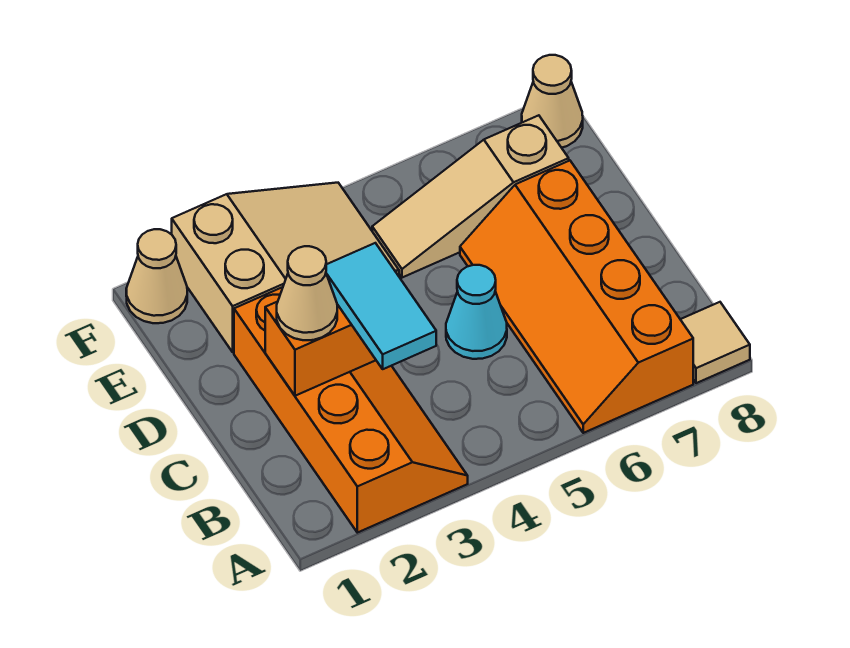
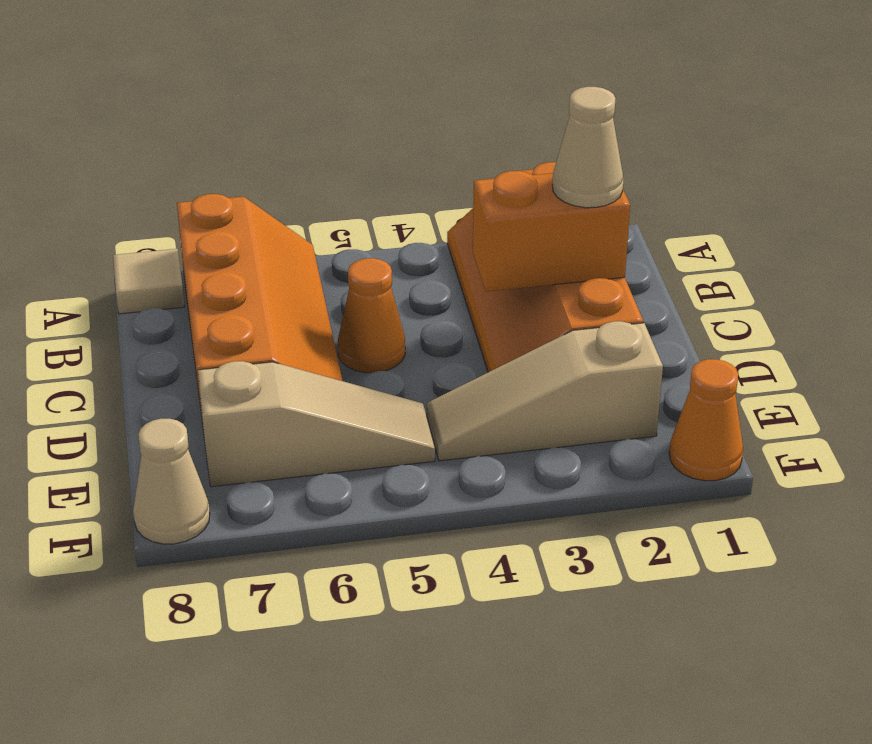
cyan tile B3:C3 level 3 -> none
cyan cone C5 level 1 -> orange cone C5 level 1
tan slope E2:F4 level 1 top 2 -> tan slope E2:E4 level 1 top 2
tan cone F1 level 1 -> orange cone F1 level 1

